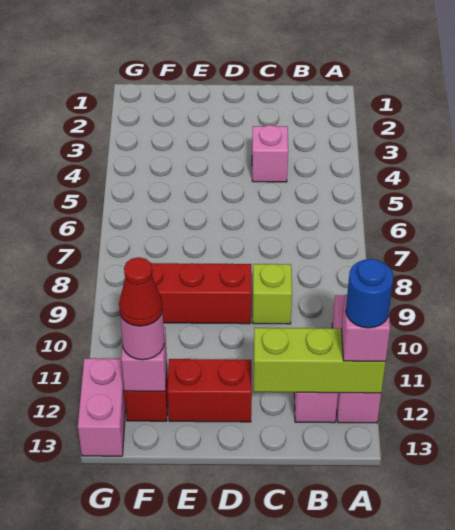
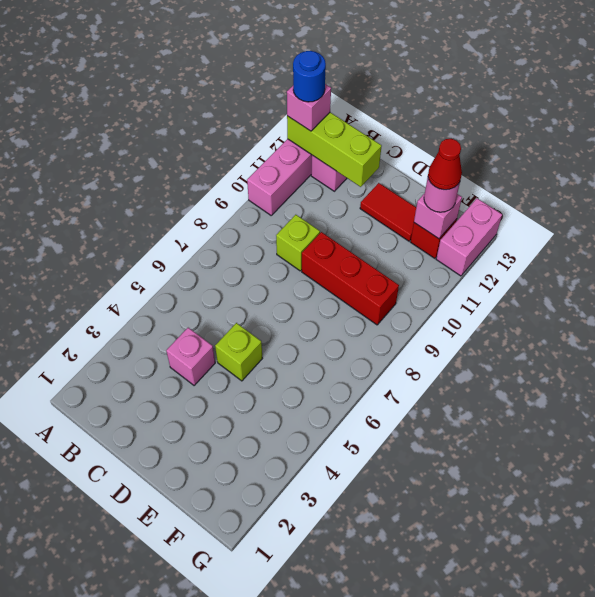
none -> lime brick D5 level 1
red brick D12:E12 level 1 -> red tile D12:E12 level 1

